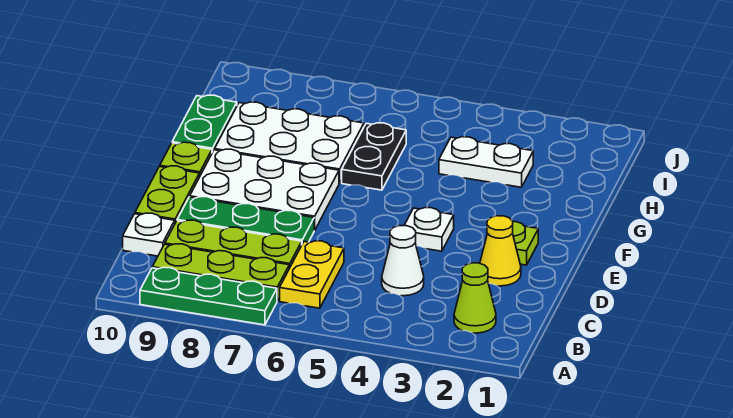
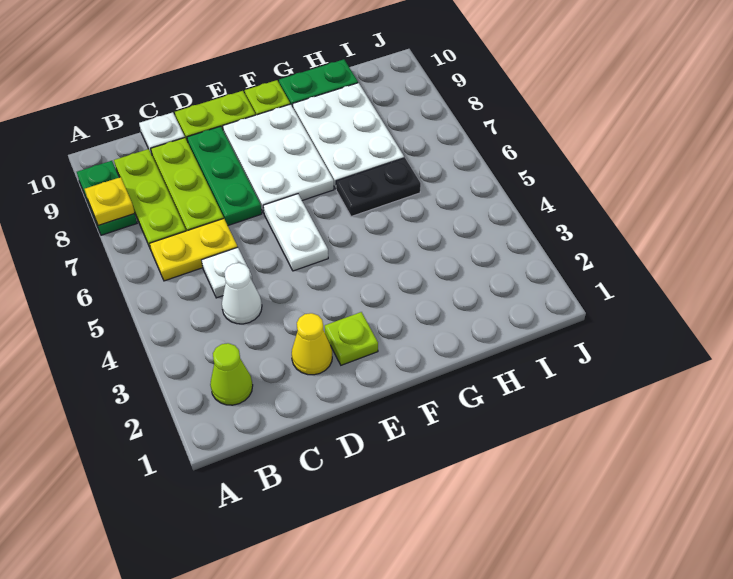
green plate A7:A9 level 1 -> green plate A8:A9 level 1
none -> yellow plate A8 level 2
white plate E4 level 1 -> white plate C5 level 1
white plate H3:H4 level 1 -> white plate E5:E6 level 1

